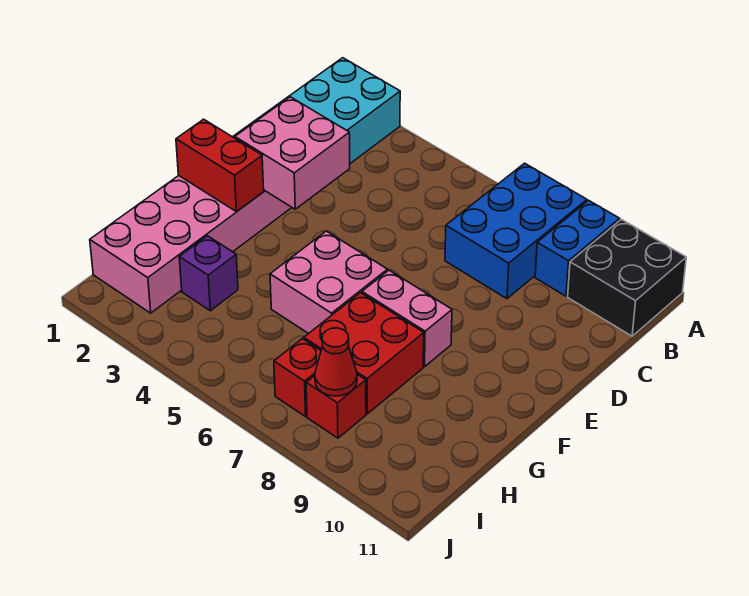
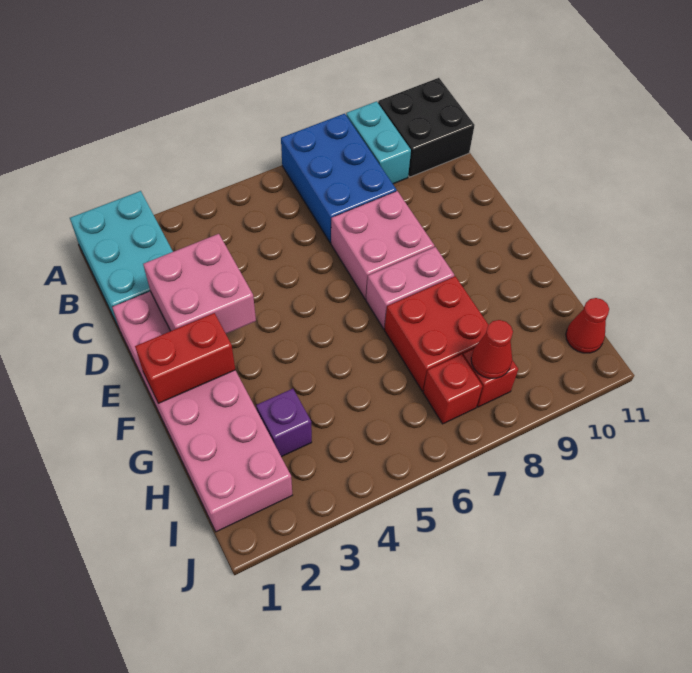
blue brick A9:B9 level 1 -> cyan brick A9:B9 level 1
pink brick F5:G6 level 1 -> pink brick D7:E8 level 1
none -> red cone I11 level 1

